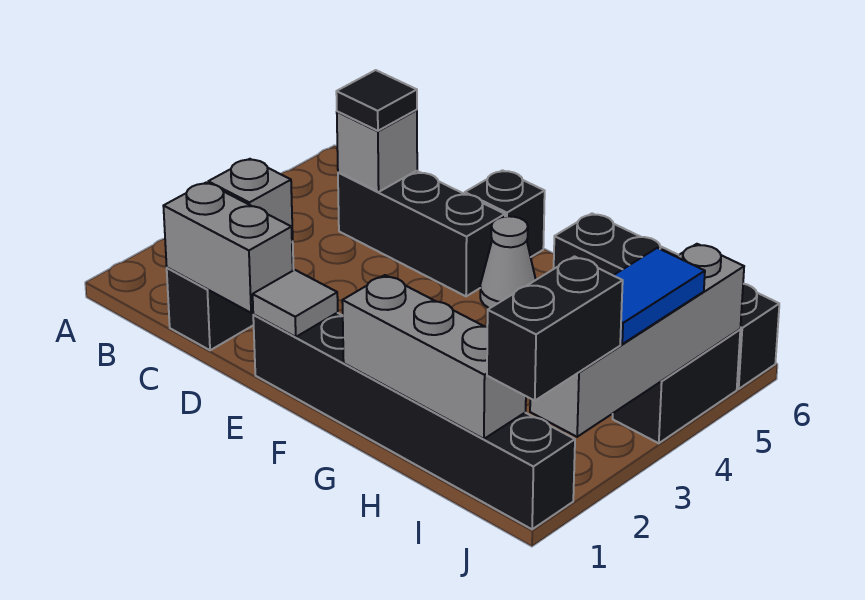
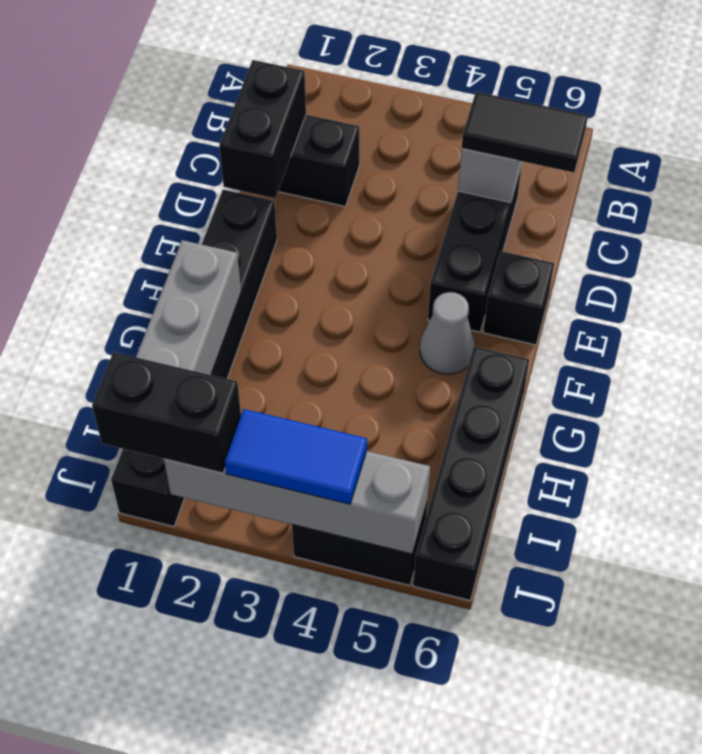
grey brick C1:D1 level 2 -> black brick C1:D1 level 2
grey brick C2 level 2 -> none
black tile C5 level 3 -> black tile C5:C6 level 3
grey tile E1 level 2 -> none

